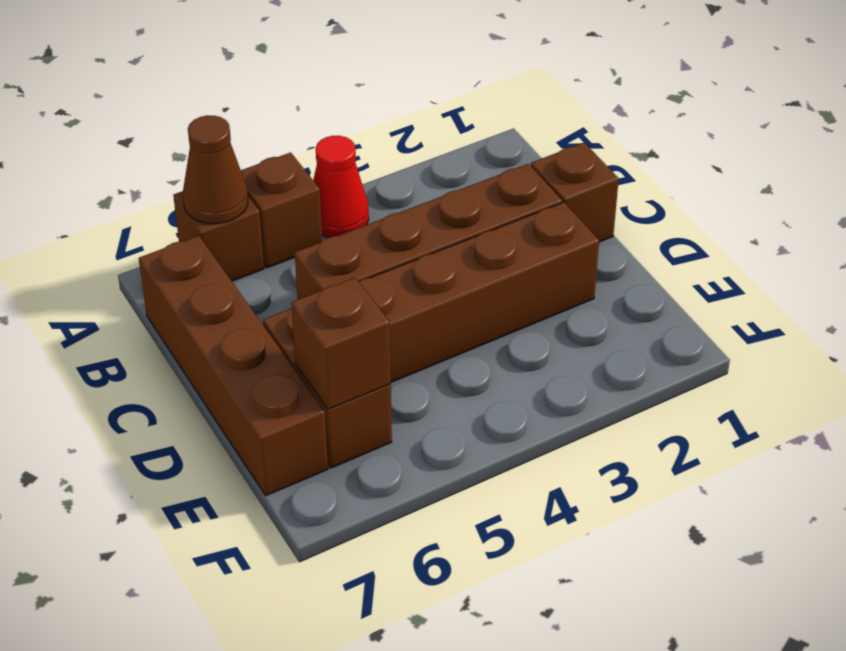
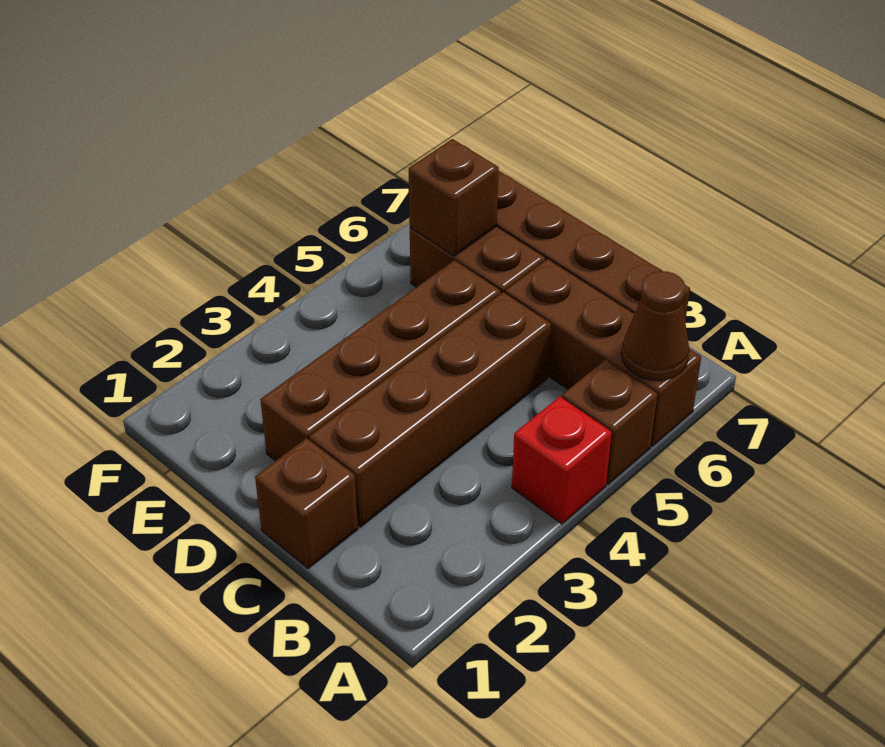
red cone A4 level 1 -> red brick A4 level 1
brown brick A6 level 1 -> brown brick A6:C6 level 1

